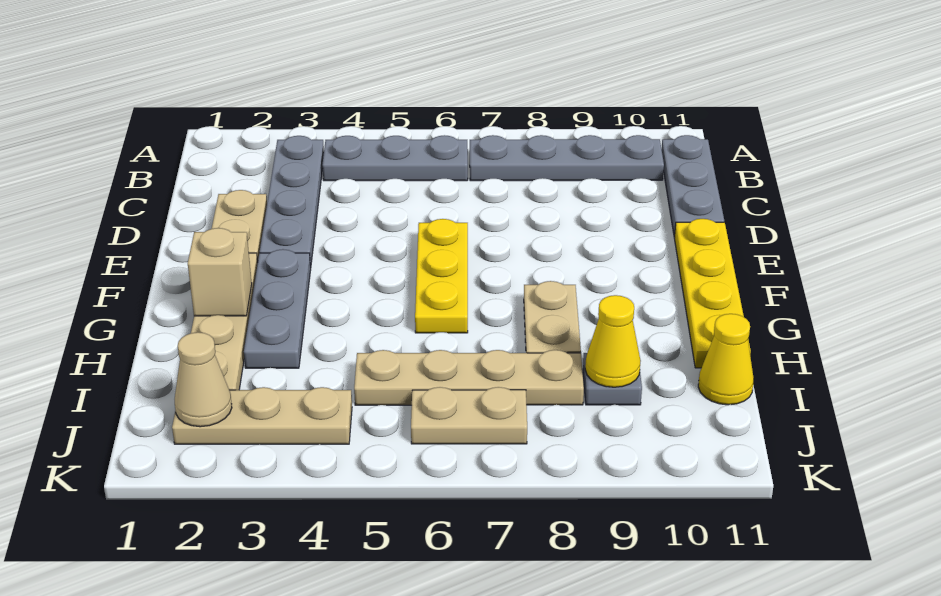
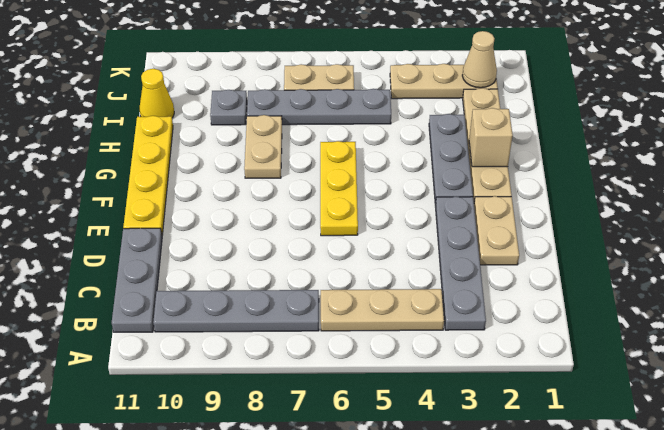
grey plate B4:B6 level 1 -> tan plate B4:B6 level 1
tan plate I5:I8 level 1 -> grey plate I5:I8 level 1
yellow cone I9 level 2 -> none

